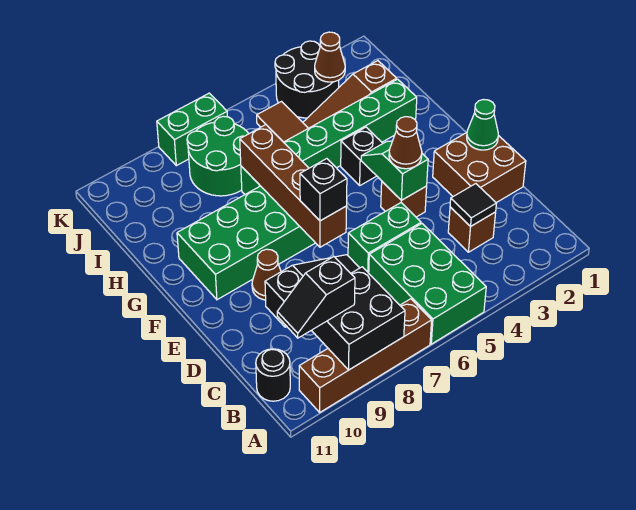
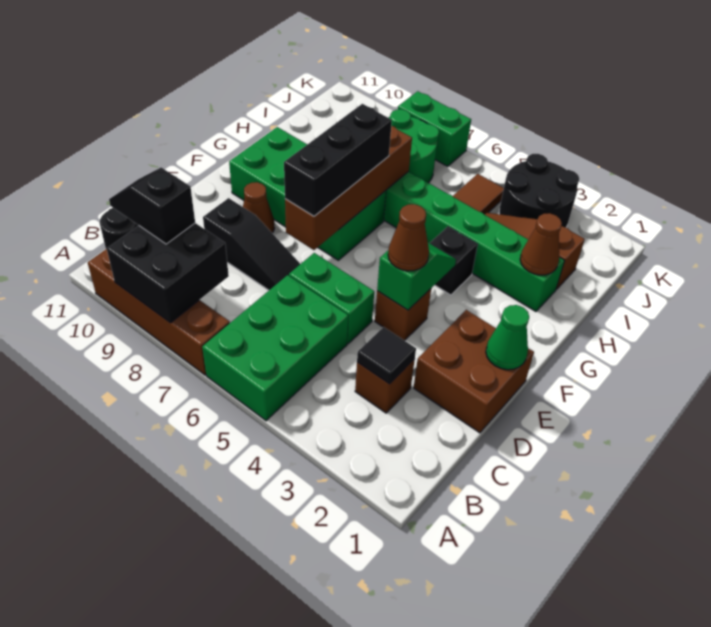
black brick E7 level 3 -> black brick E7:G7 level 3
brown cone J3 level 2 -> brown cone H2 level 2

